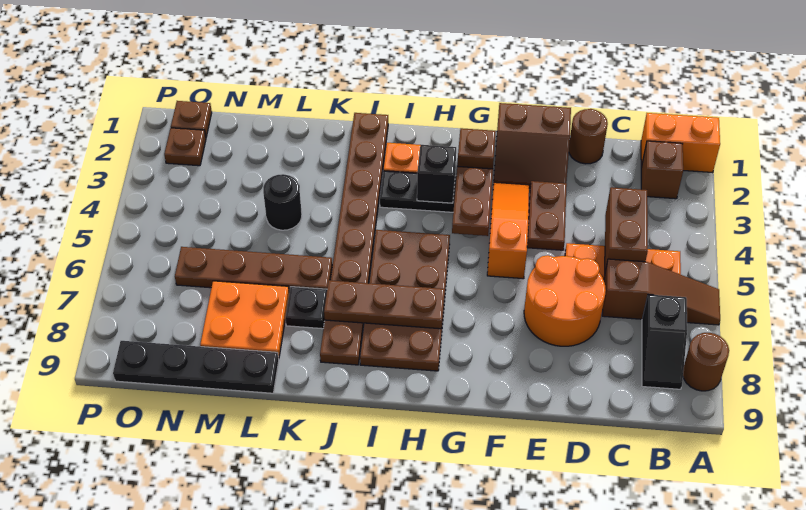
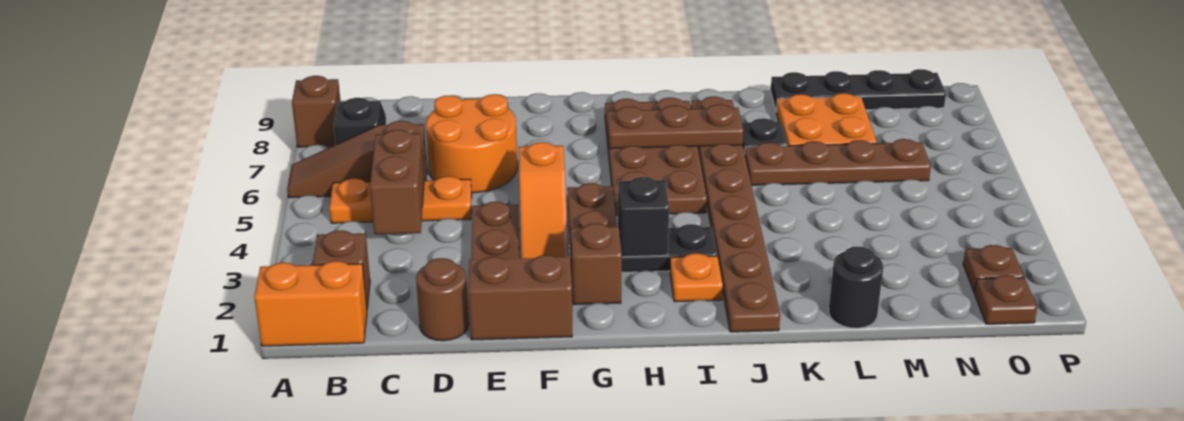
brown round brick A8 level 1 -> brown brick A8 level 1
black round brick L4 level 1 -> black round brick L1 level 1

